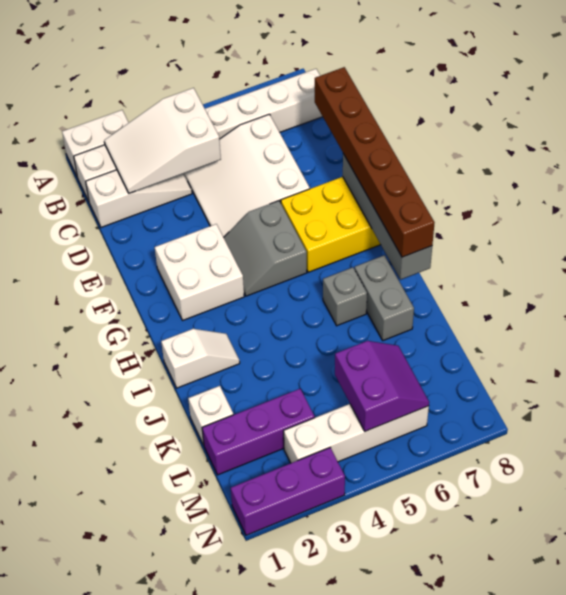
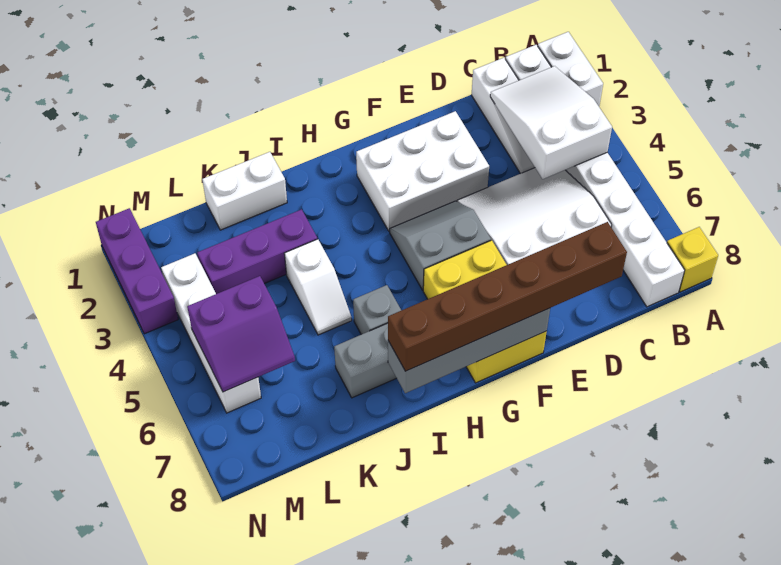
none -> yellow brick A8 level 1
white brick F2:G3 level 1 -> white brick E2:G3 level 1
white slope I1:I2 level 1 top 1 -> white slope J4:J5 level 1 top 4
white brick K1 level 1 -> white brick J1:K1 level 1
purple brick L1:L3 level 1 -> purple brick J3:L3 level 1

